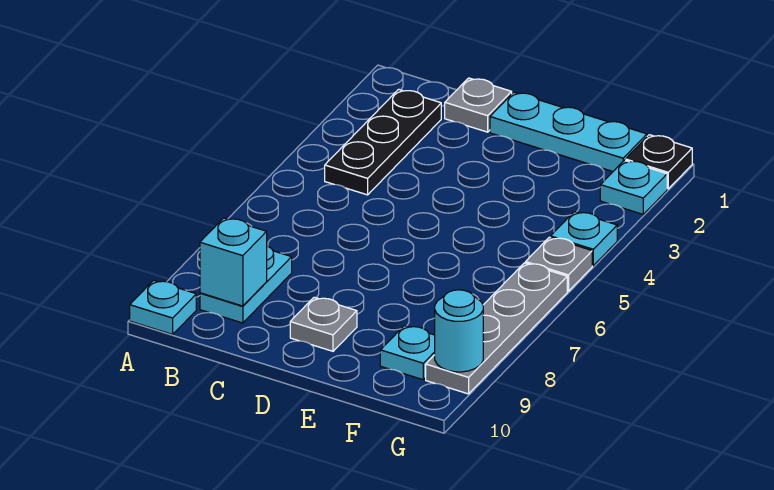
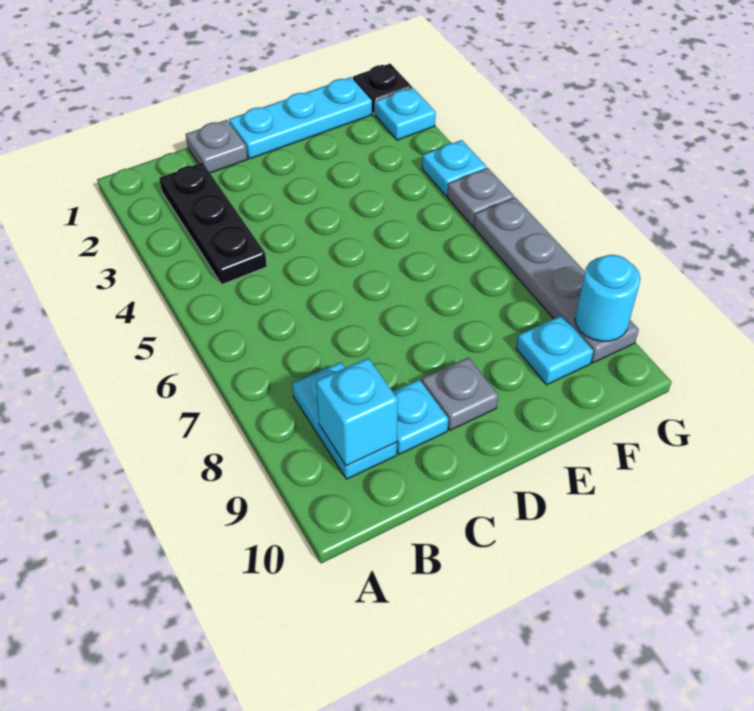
cyan plate A10 level 1 -> cyan plate C9 level 1

